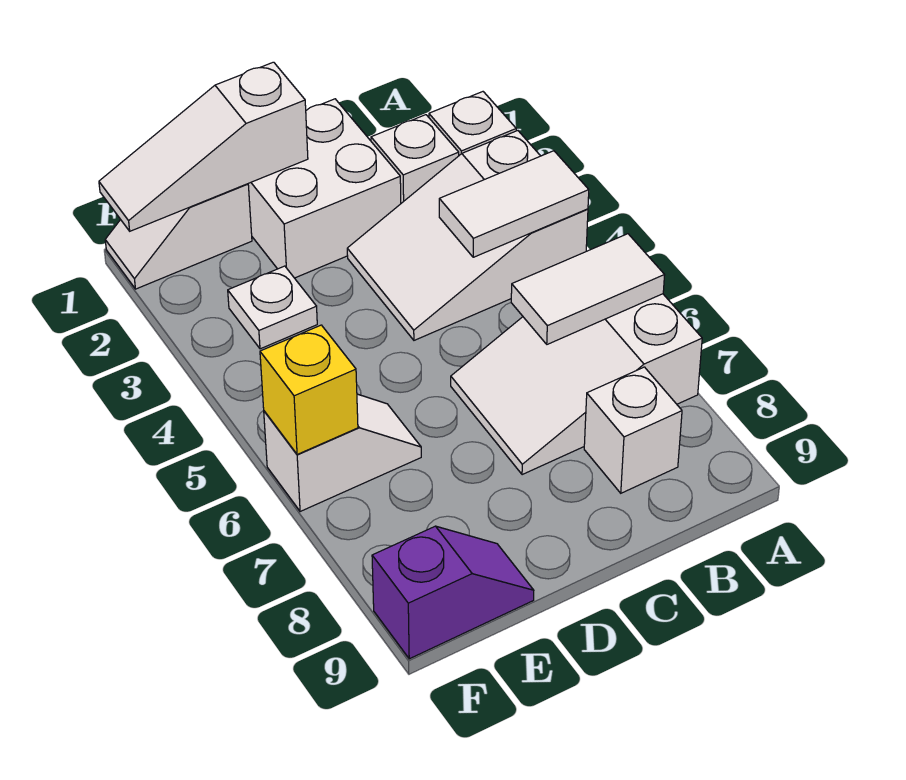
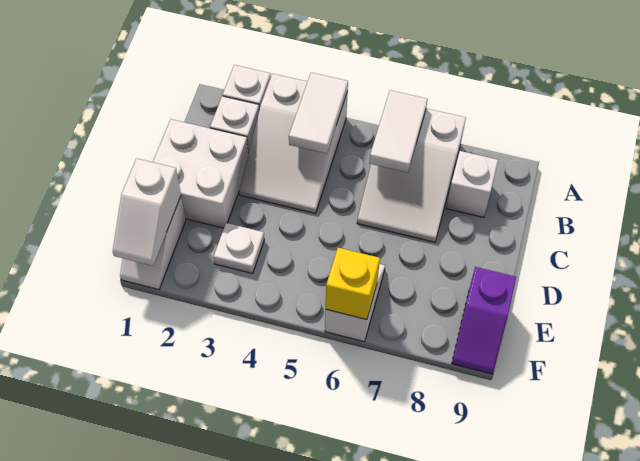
white slope D1:F1 level 2 top D -> white slope E1:F1 level 2 top E
purple slope E9:F9 level 1 top F -> purple slope E9:F9 level 1 top E

